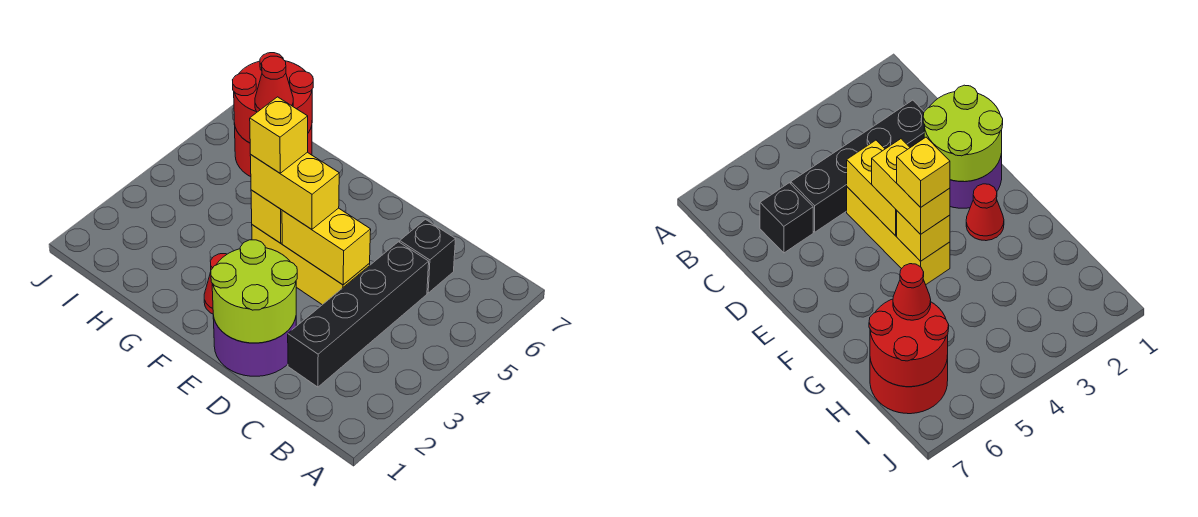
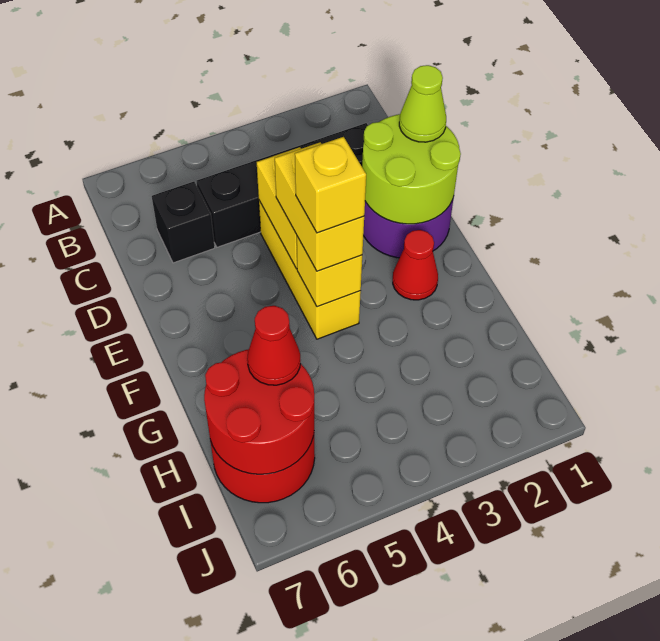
none -> lime cone D1 level 3

